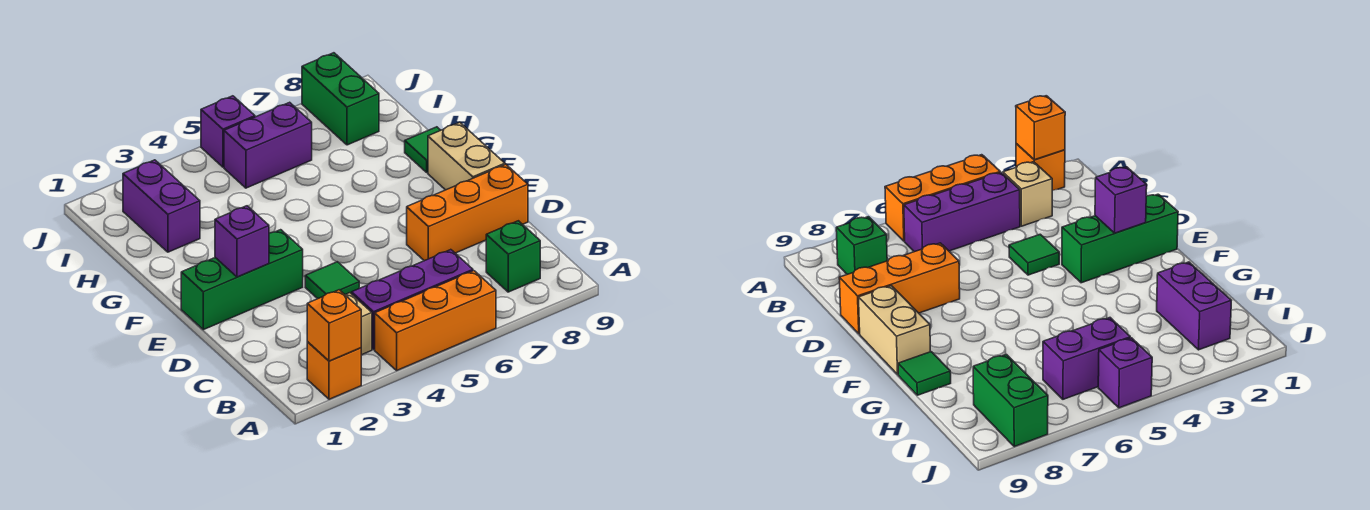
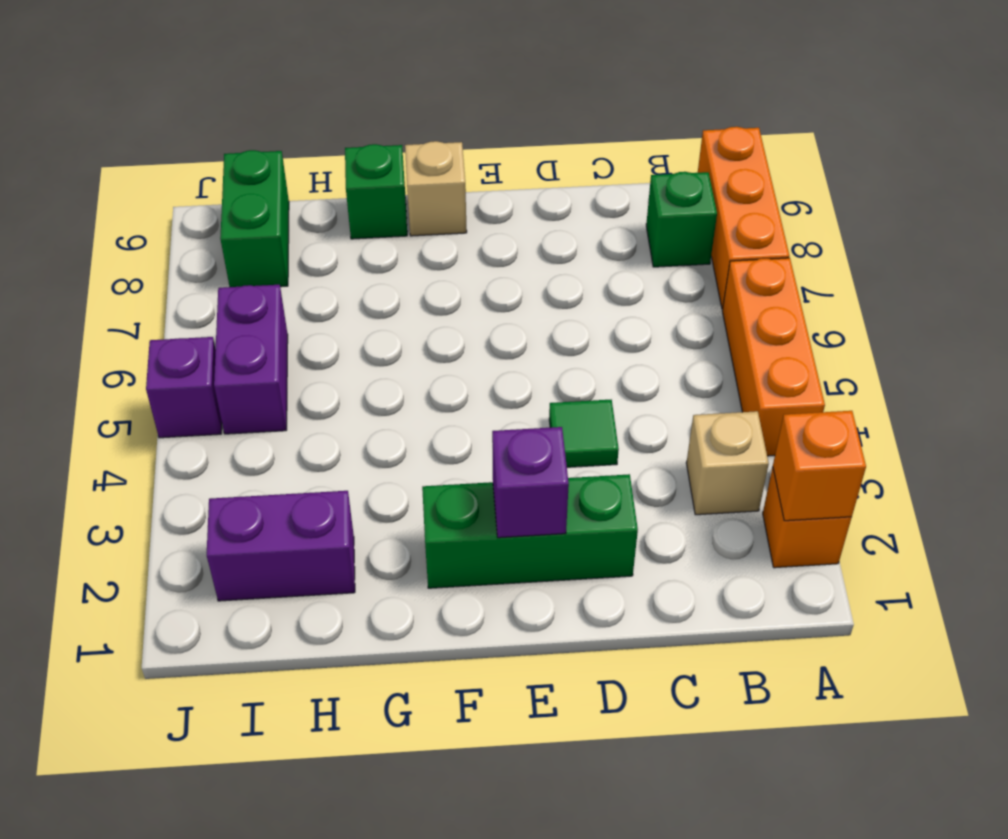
purple brick B4:B6 level 1 -> none
orange brick D7:D9 level 1 -> orange brick A7:A9 level 1
green brick E1:E3 level 1 -> green brick D2:F2 level 1
tan brick E9:F9 level 1 -> tan brick F9 level 1
green tile G9 level 1 -> green brick G9 level 1
green brick I8:J8 level 1 -> green brick I8:I9 level 1

